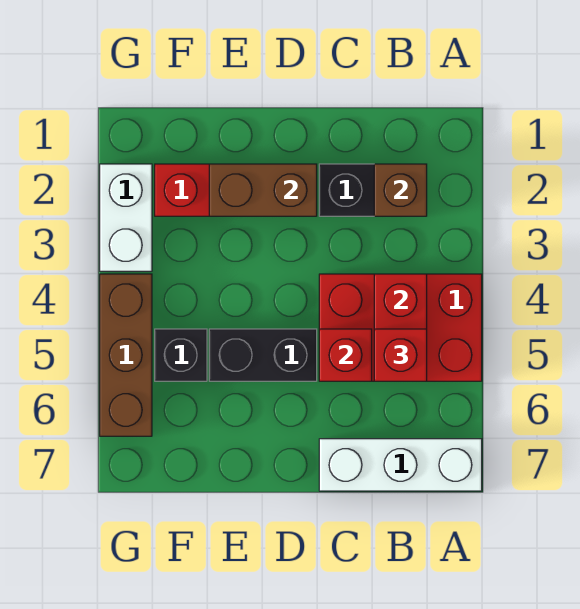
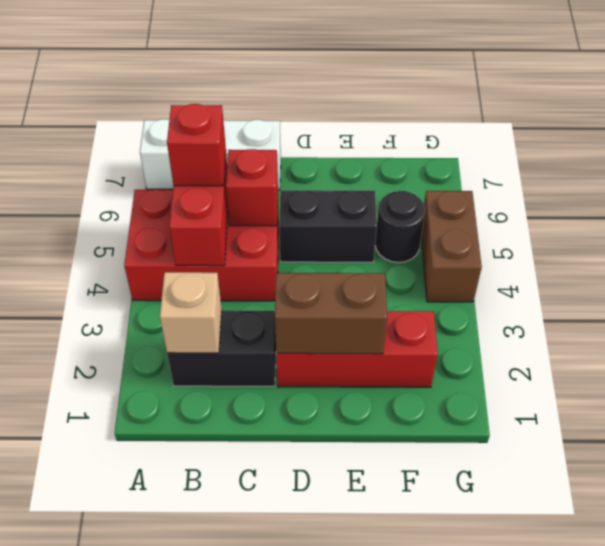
brown brick B2 level 2 -> tan brick B2 level 2
black brick F5 level 1 -> black round brick F5 level 1
white brick G2:G3 level 1 -> none
brown brick G4:G6 level 1 -> brown brick G4:G5 level 1

